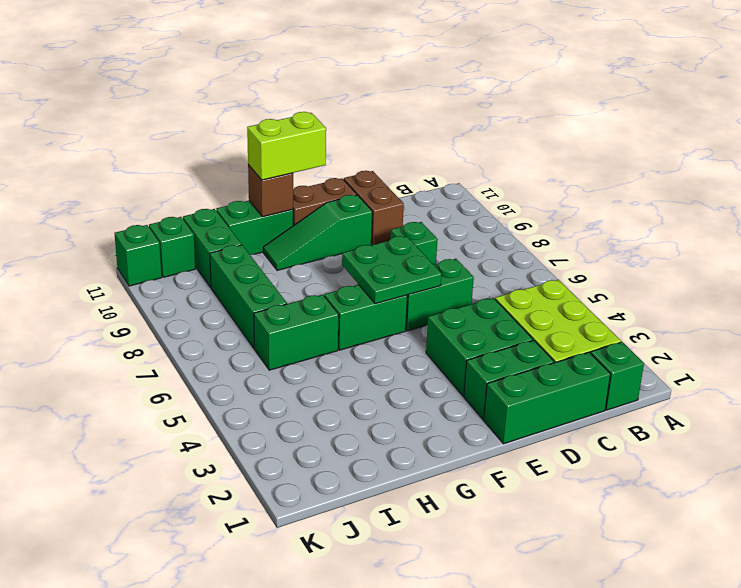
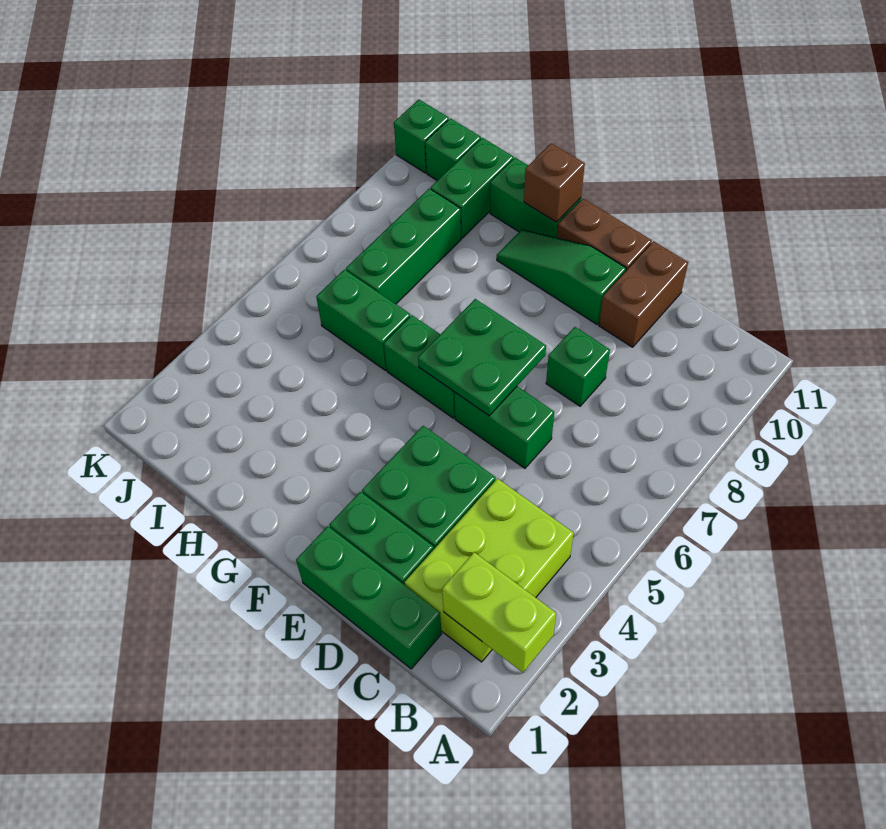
green brick B1 level 1 -> none
lime brick F11:G11 level 3 -> lime brick A2:B2 level 2

